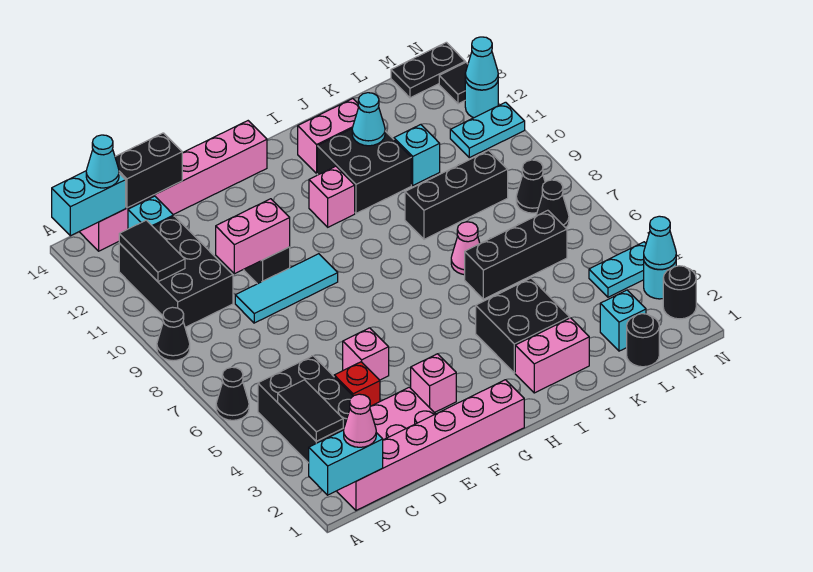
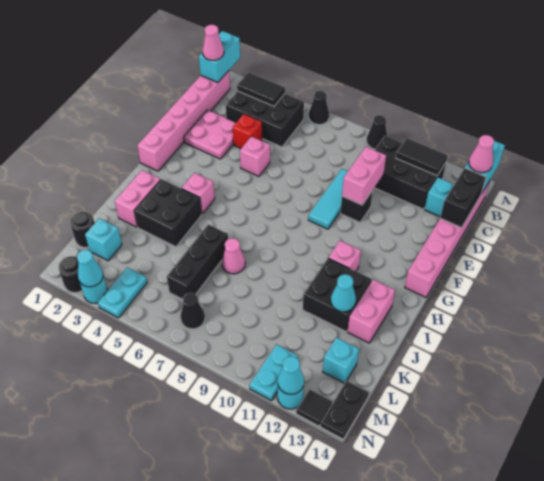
cyan cone B14 level 3 -> pink cone B14 level 3
pink brick F3 level 1 -> pink brick H4 level 1
black brick J9:L9 level 1 -> none
cyan brick K11 level 1 -> cyan brick L13 level 1
black cone M8 level 1 -> none

